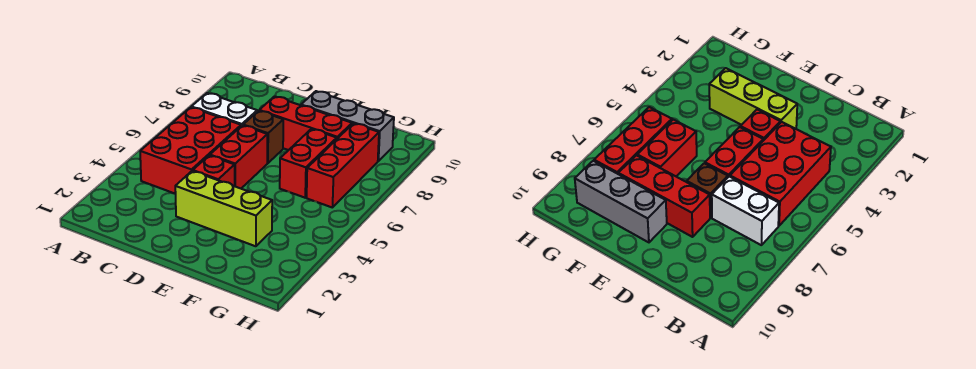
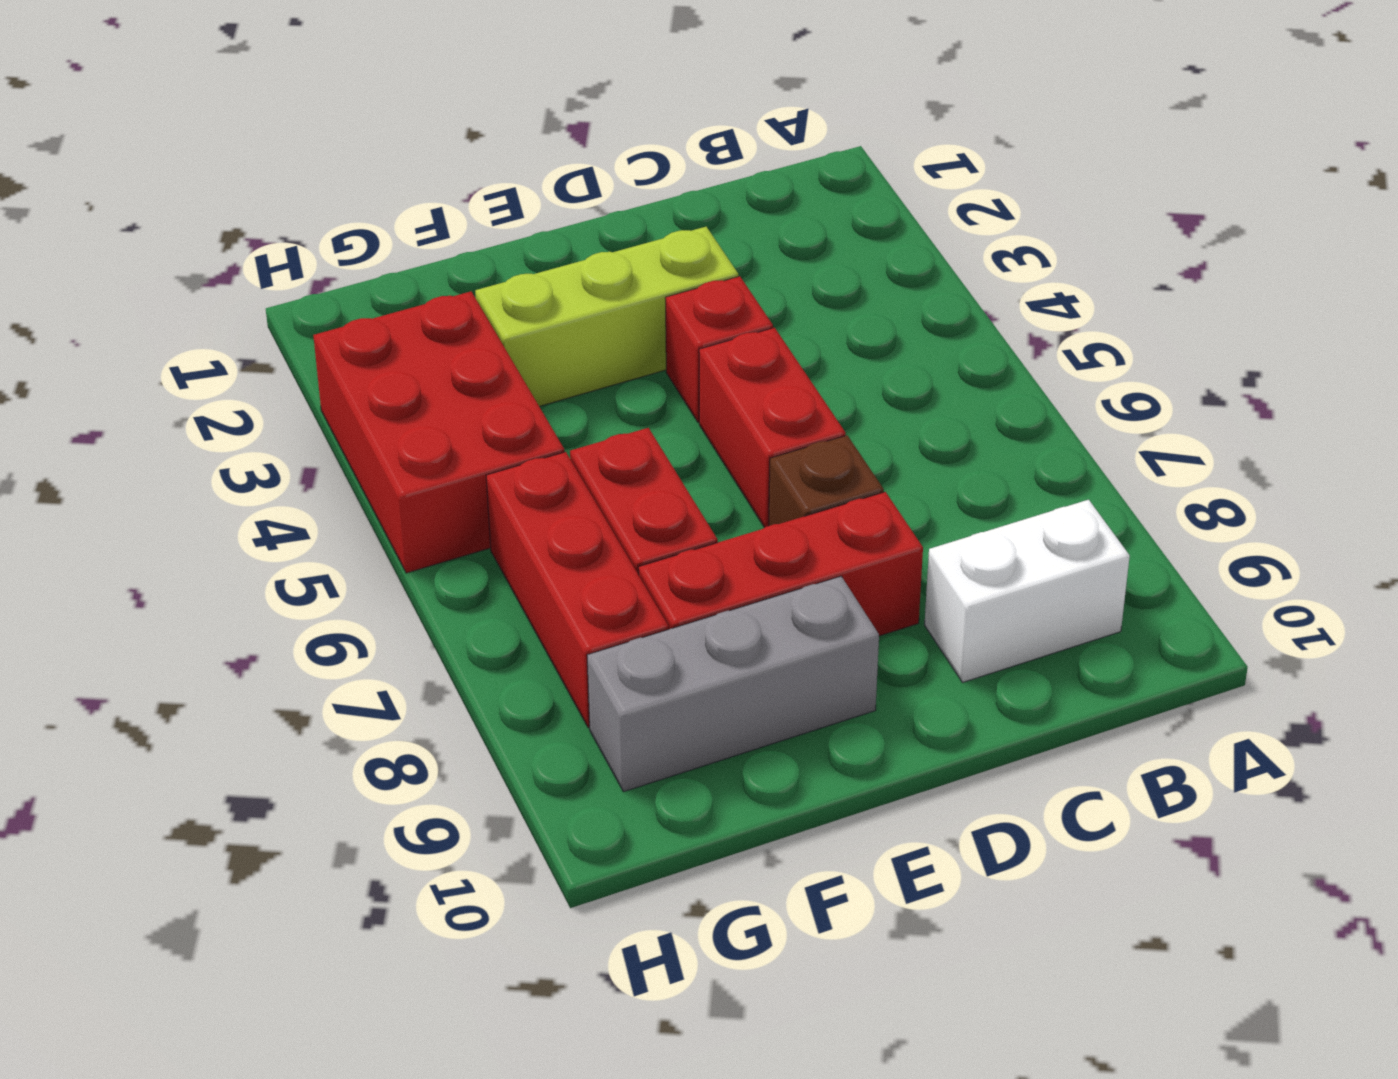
red brick B4:C6 level 1 -> red brick G3:H5 level 1
white brick B7:C7 level 1 -> white brick B9:C9 level 1

